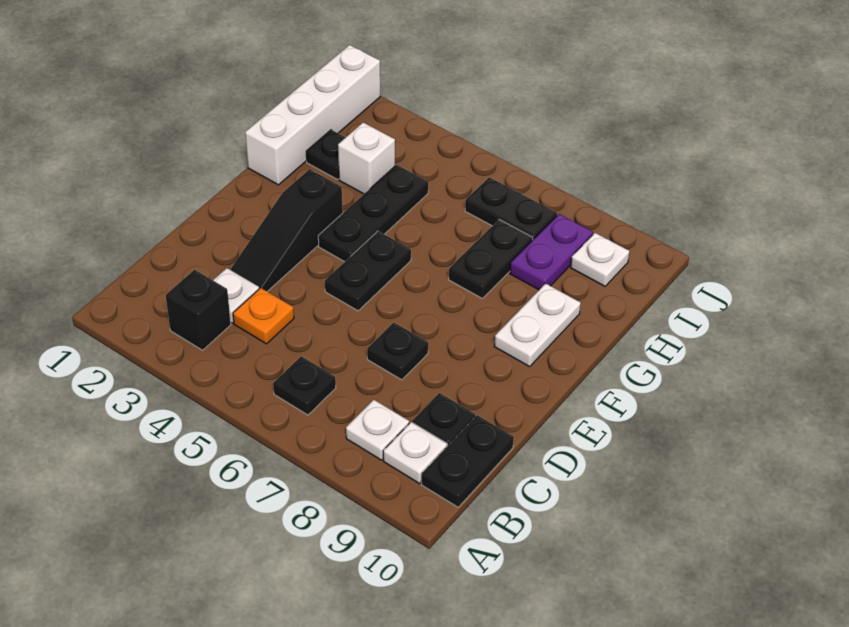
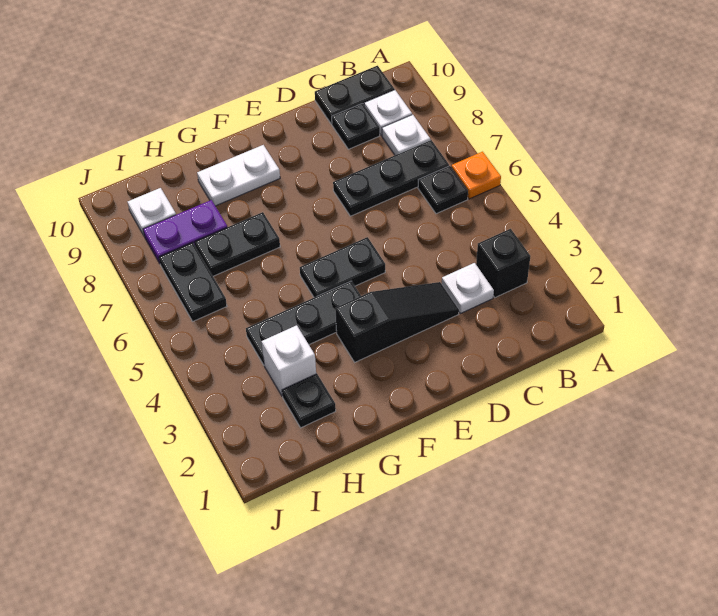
orange plate C4 level 1 -> orange plate A6 level 1
black plate D7 level 1 -> black plate B7:D7 level 1
white brick G1:J1 level 1 -> none

